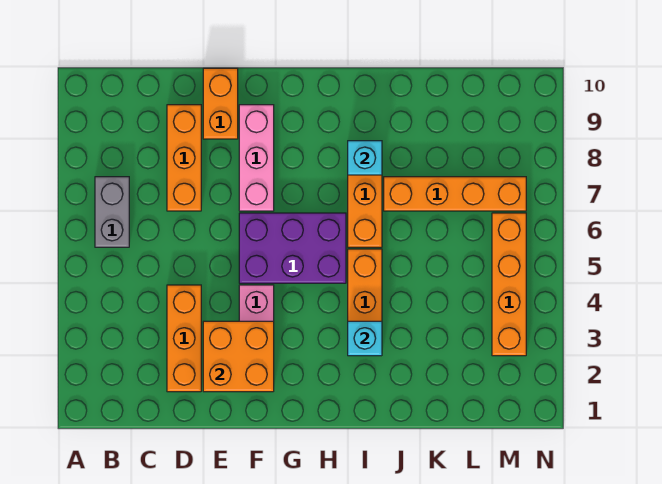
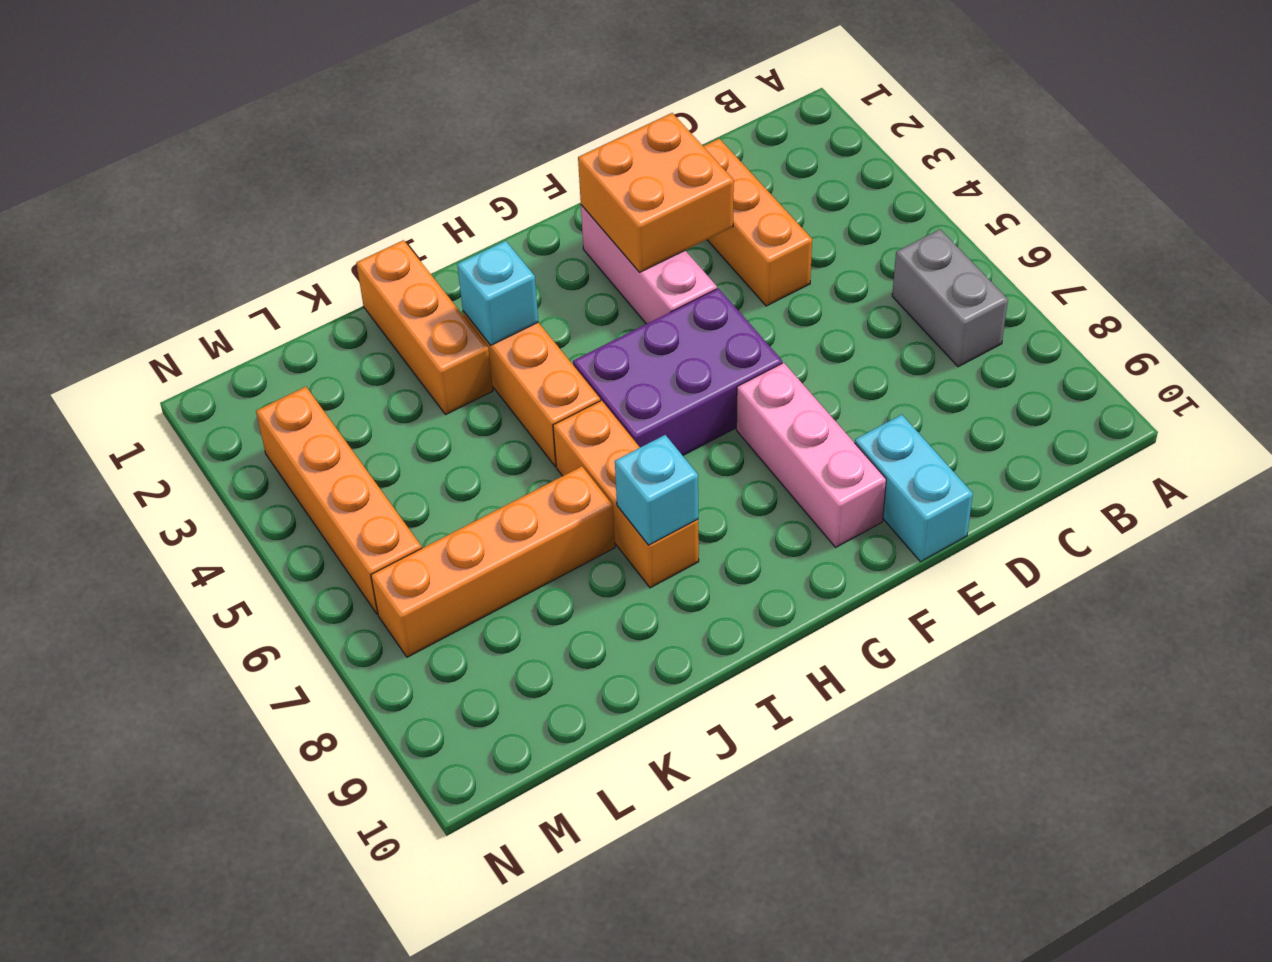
orange brick D7:D9 level 1 -> orange brick J1:J3 level 1
orange brick E9:E10 level 1 -> cyan brick E9:E10 level 1

